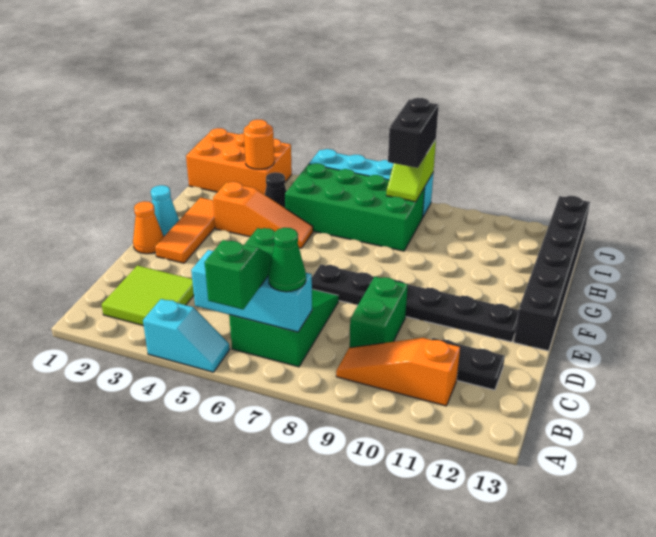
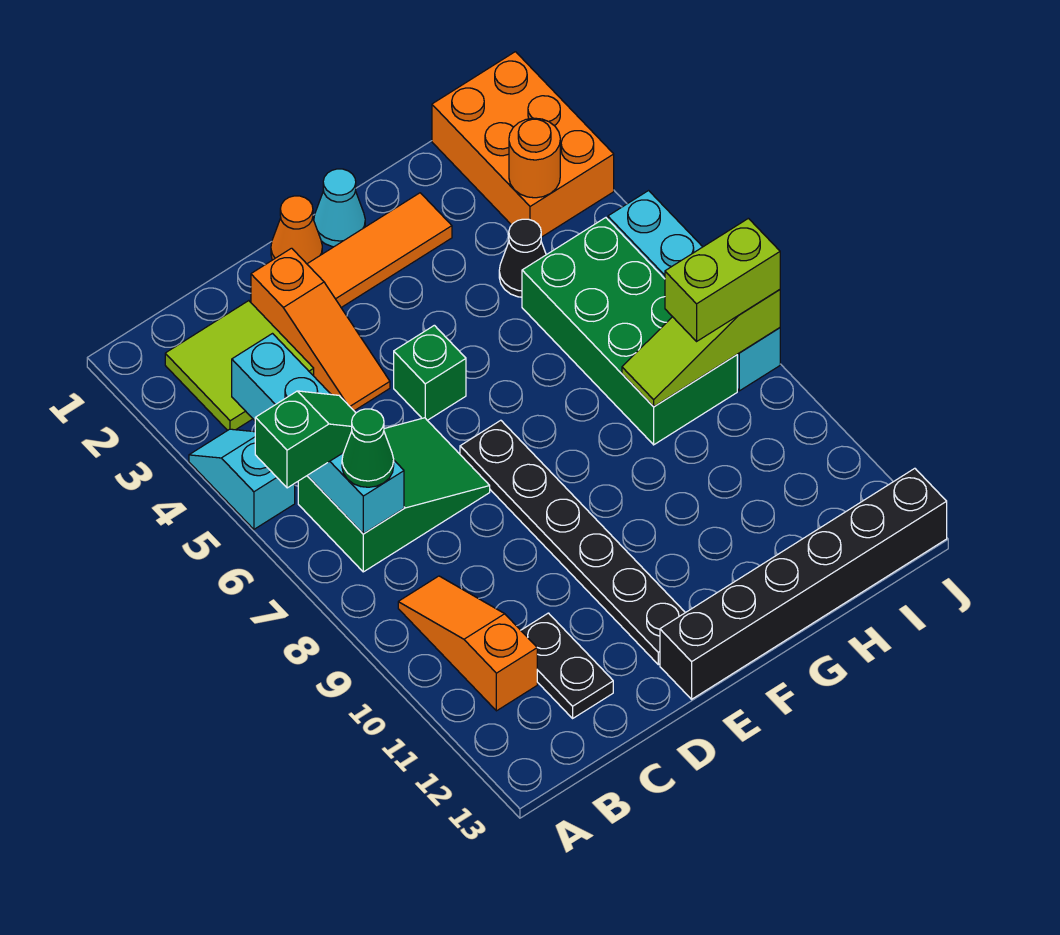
cyan slope A4:A5 level 1 top 4 -> cyan slope A4:A5 level 1 top 5
cyan brick B5:B7 level 2 -> cyan brick B4:B7 level 2
green brick C9:D9 level 1 -> none
orange slope G3:G5 level 1 top 3 -> orange slope D2:D4 level 1 top 2
lime slope I8:J8 level 2 top J -> lime slope H8:J8 level 2 top J
black brick I8:J8 level 3 -> lime brick I8:J8 level 3

